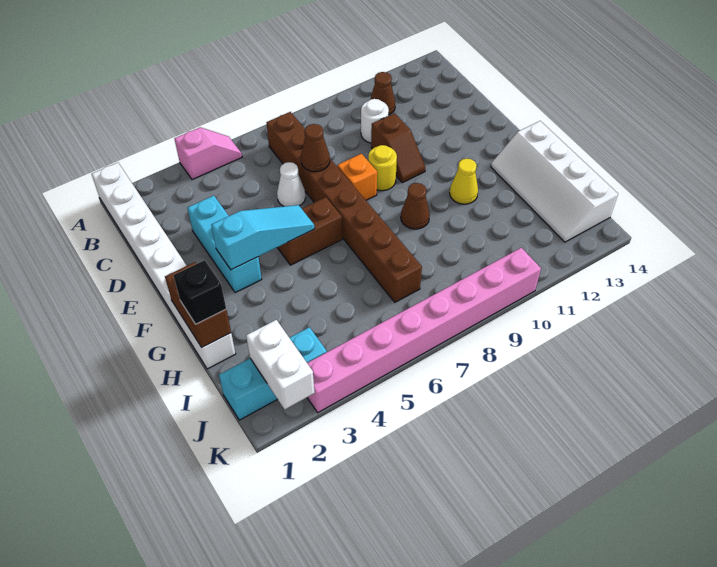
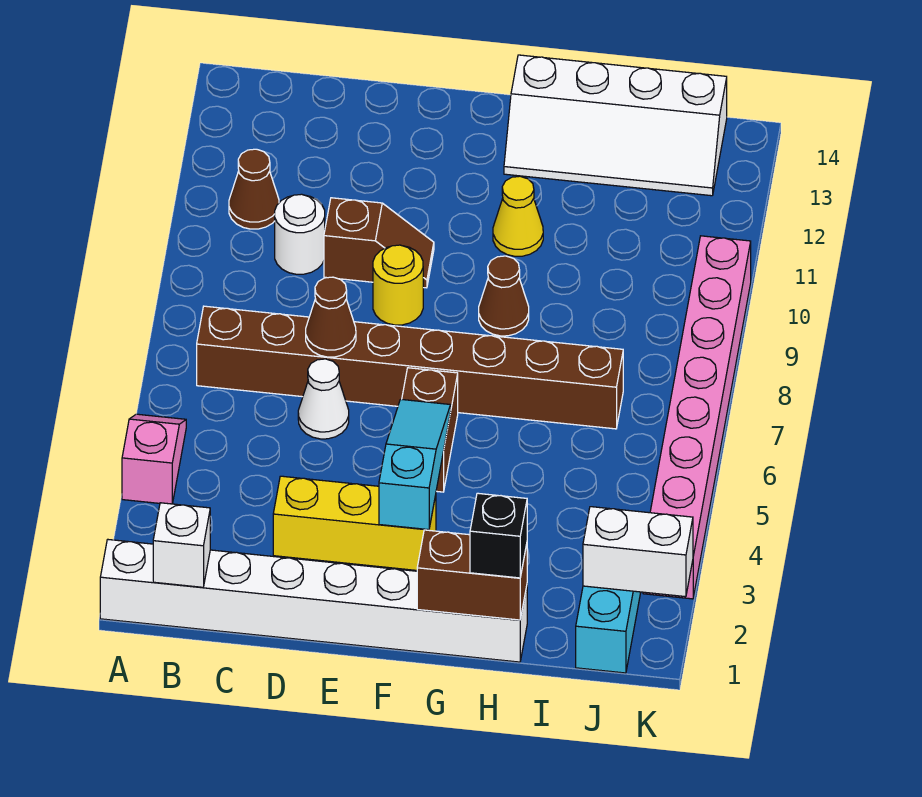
none -> white brick B1 level 2
cyan brick D3:F3 level 1 -> yellow brick D3:F3 level 1
orange brick E8 level 1 -> none

